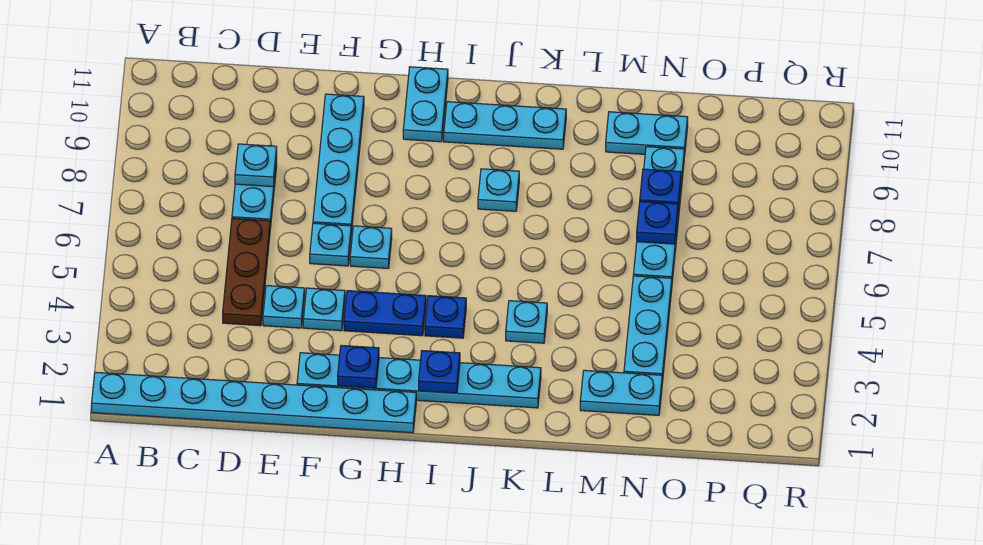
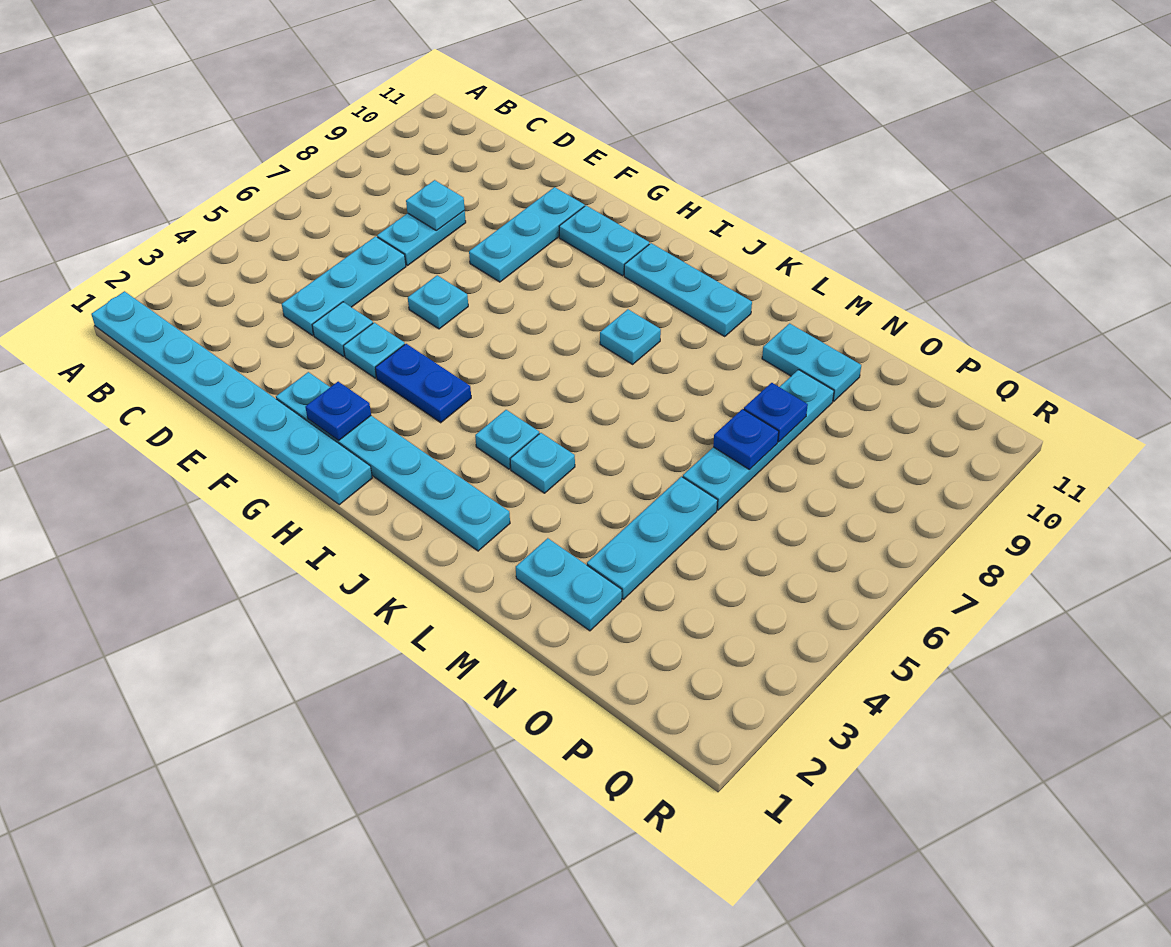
brown plate D4:D6 level 1 -> cyan plate D4:D6 level 1
cyan plate F7:F10 level 1 -> cyan plate F8:F10 level 1
cyan plate G6 level 1 -> cyan plate J4 level 1
cyan plate H10:H11 level 1 -> cyan plate G10:H10 level 1
blue plate I2 level 2 -> none
blue plate I4 level 1 -> none

